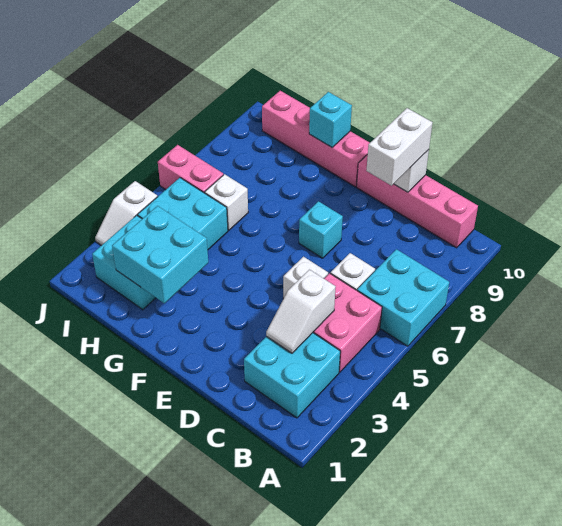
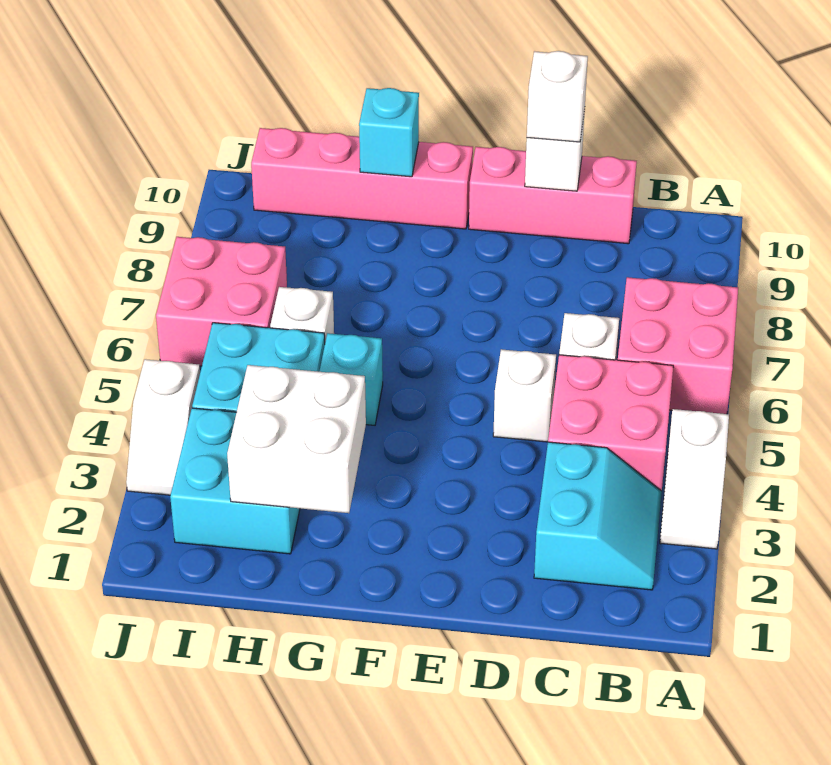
cyan brick A6:B7 level 1 -> pink brick A6:B7 level 1
cyan brick B2:C3 level 1 -> cyan slope B2:C3 level 1 top C
pink brick B10:E10 level 1 -> pink brick C10:E10 level 1
white slope C3:C4 level 2 top 4 -> white slope A3:A4 level 1 top 4
white brick D9:D10 level 3 -> white brick D10 level 3
cyan brick E7 level 1 -> cyan brick G5 level 1
cyan brick G2:H3 level 2 -> white brick G2:H3 level 2
pink brick I6:J6 level 1 -> pink brick I6:J7 level 1

